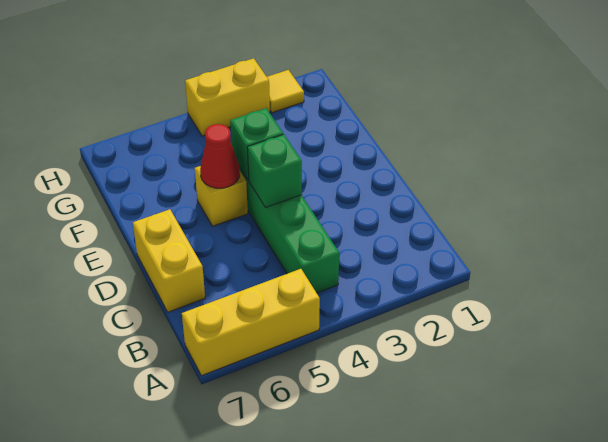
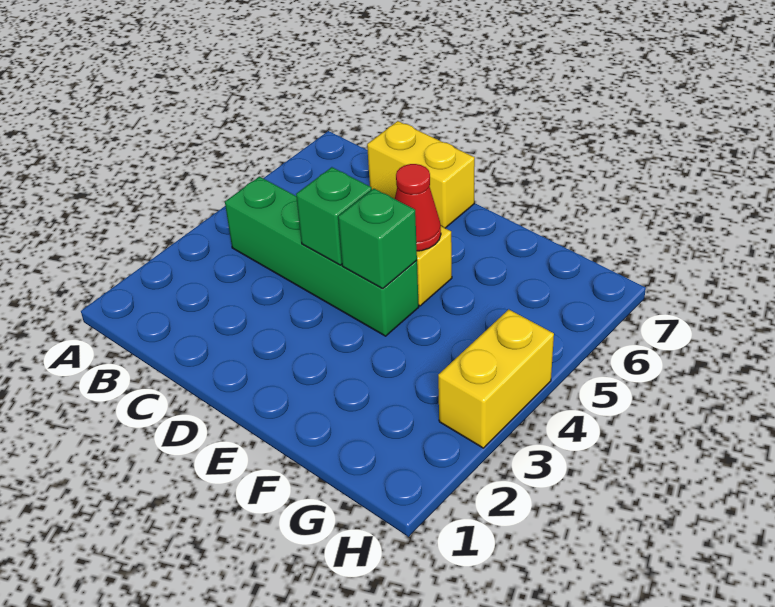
yellow brick A5:A7 level 1 -> none
yellow tile H2 level 1 -> none

